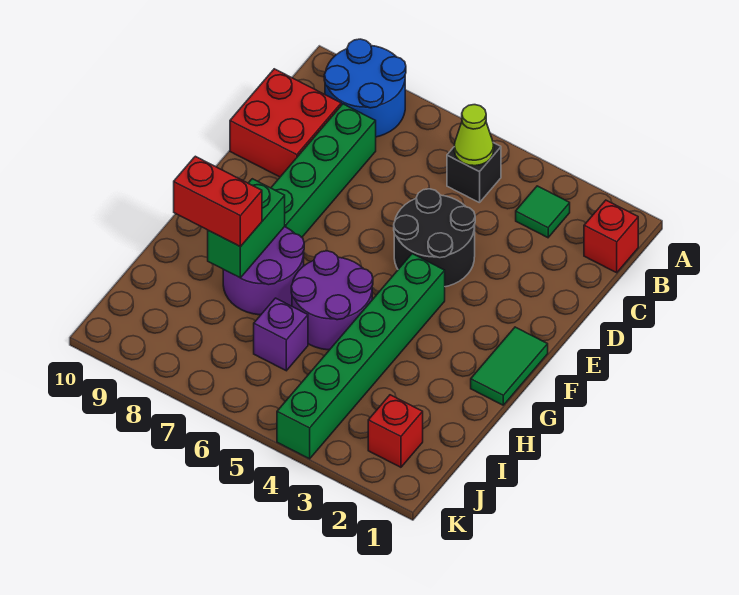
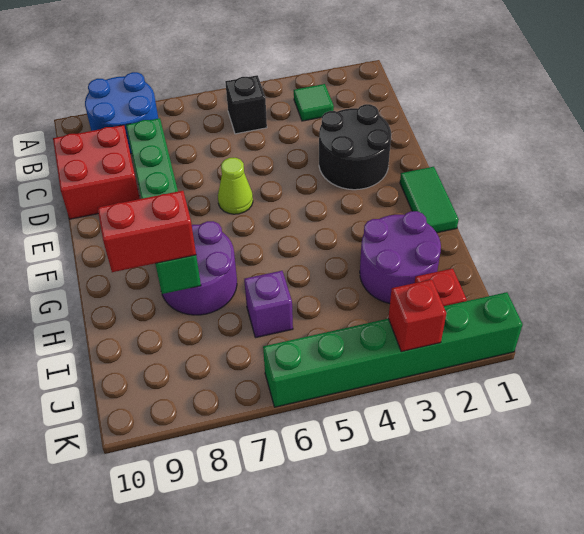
red brick B1 level 1 -> red brick K3 level 2
lime cone B5 level 2 -> lime cone E6 level 1
black round brick D4:E5 level 1 -> black round brick D2:E3 level 1
green brick F4:K4 level 1 -> green brick K1:K6 level 1
purple round brick G5:H6 level 1 -> purple round brick H2:I3 level 1

